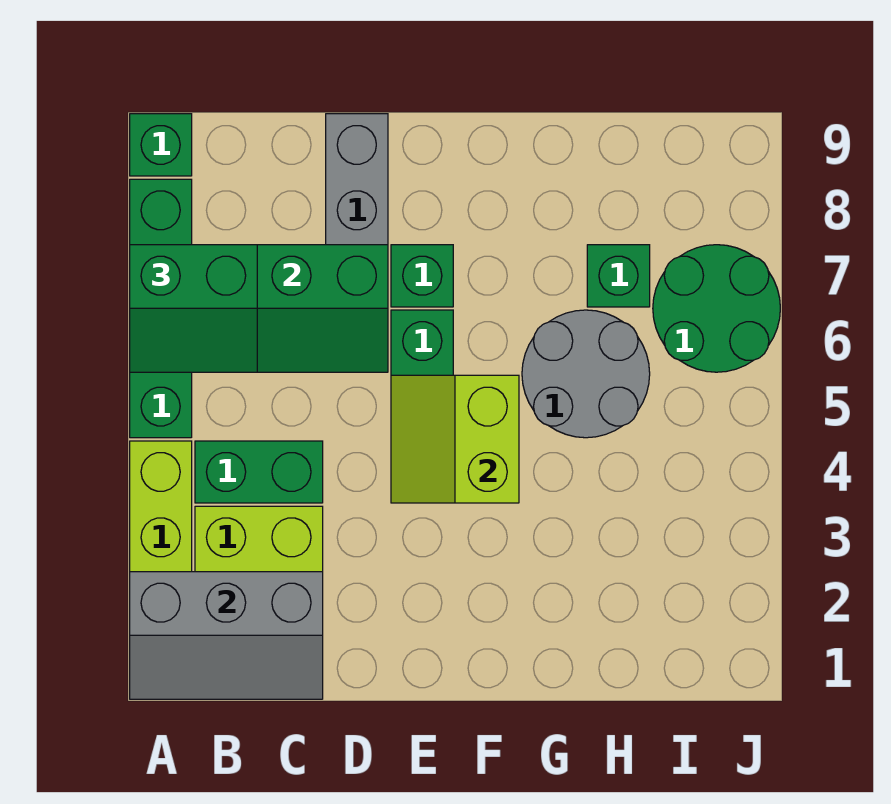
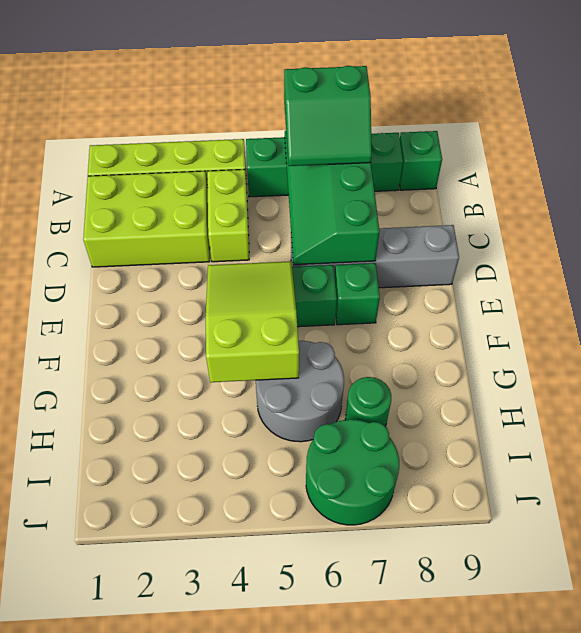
grey slope A1:C2 level 2 top 2 -> none
green slope A6:B7 level 3 top 7 -> green slope A6:B7 level 3 top A
green brick B4:C4 level 1 -> lime brick B4:C4 level 1
lime slope E4:F5 level 2 top F -> lime slope E4:G5 level 2 top G
green brick H7 level 1 -> green round brick H7 level 1

